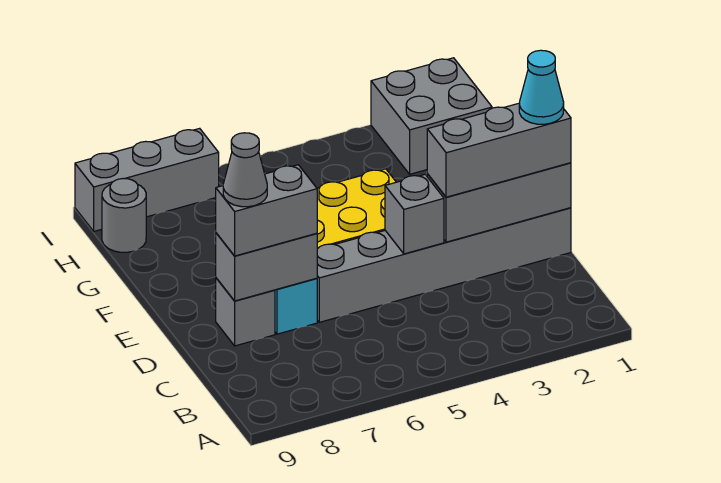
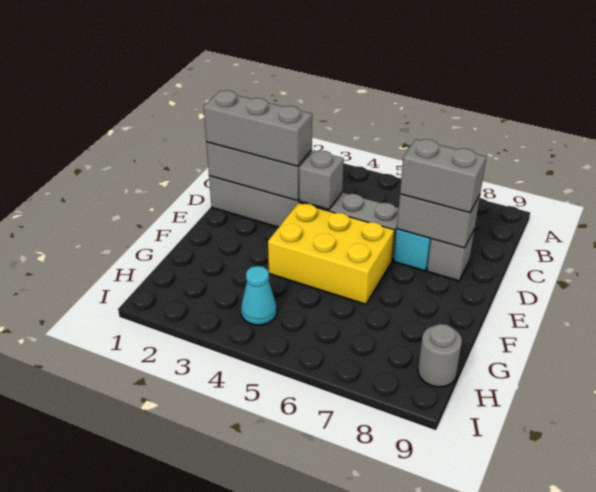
cyan cone D1 level 4 -> cyan cone H4 level 1
grey cone D8 level 4 -> none
grey brick H1:I2 level 1 -> none
grey brick I7:I9 level 1 -> none

